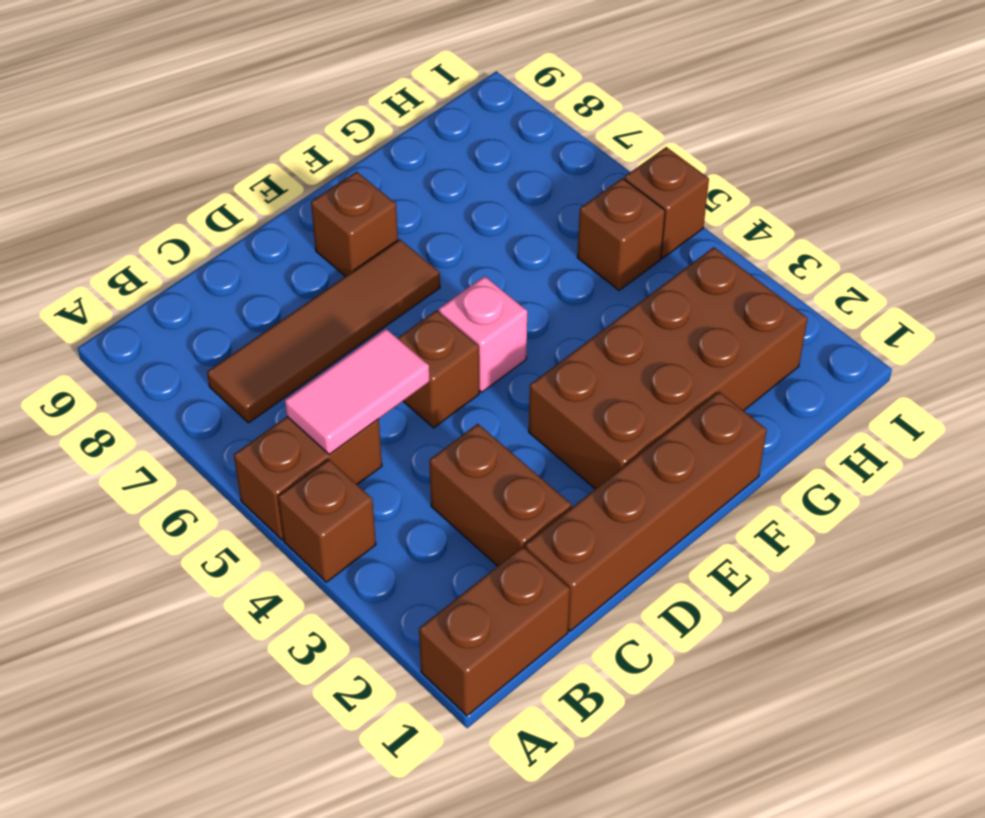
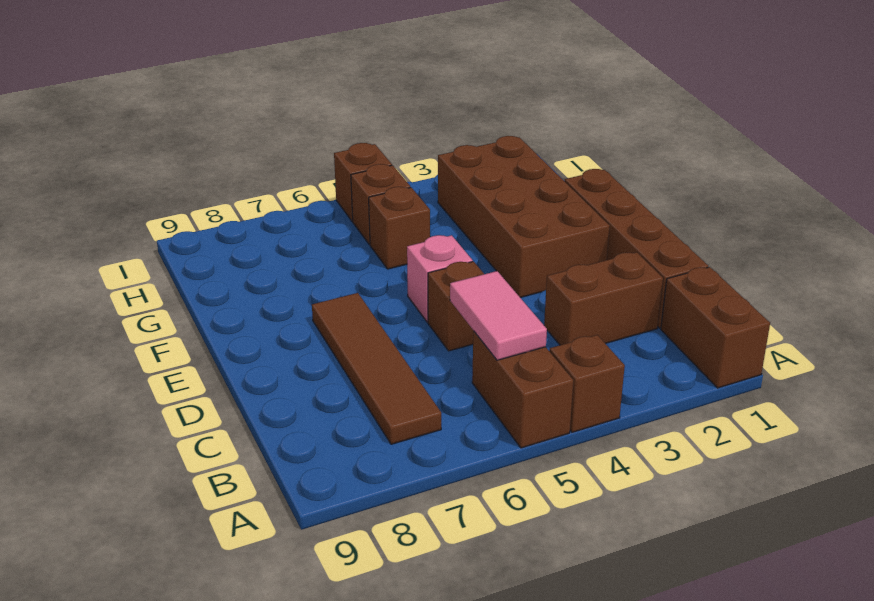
brown brick E8 level 1 -> brown brick G5 level 1

